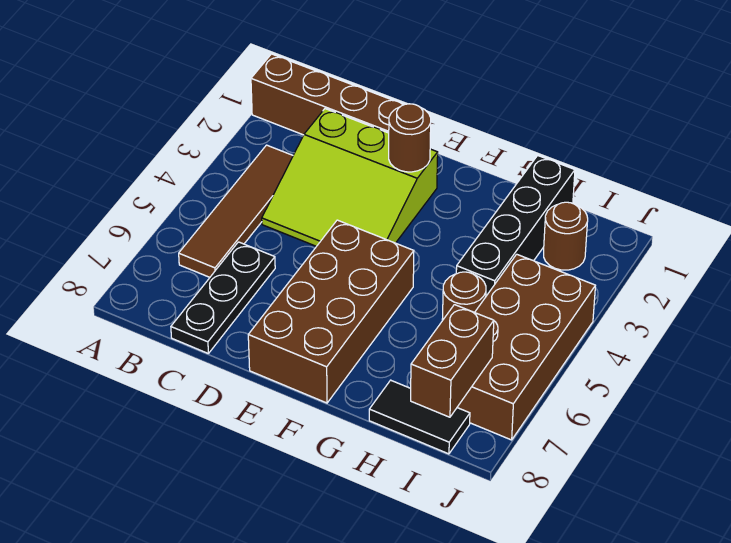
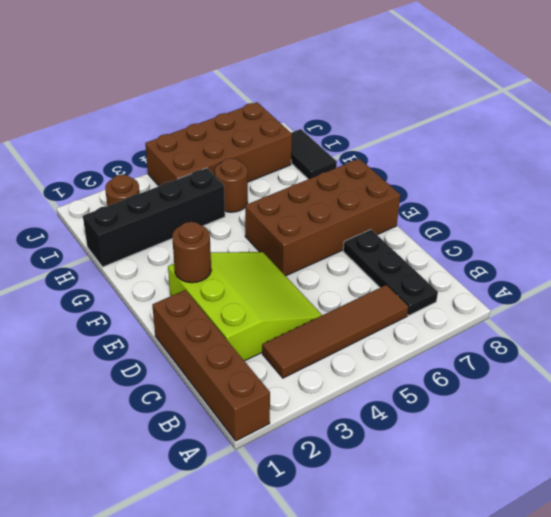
black plate C6:C8 level 1 -> black plate B7:D7 level 1
brown brick I7:I8 level 2 -> none

